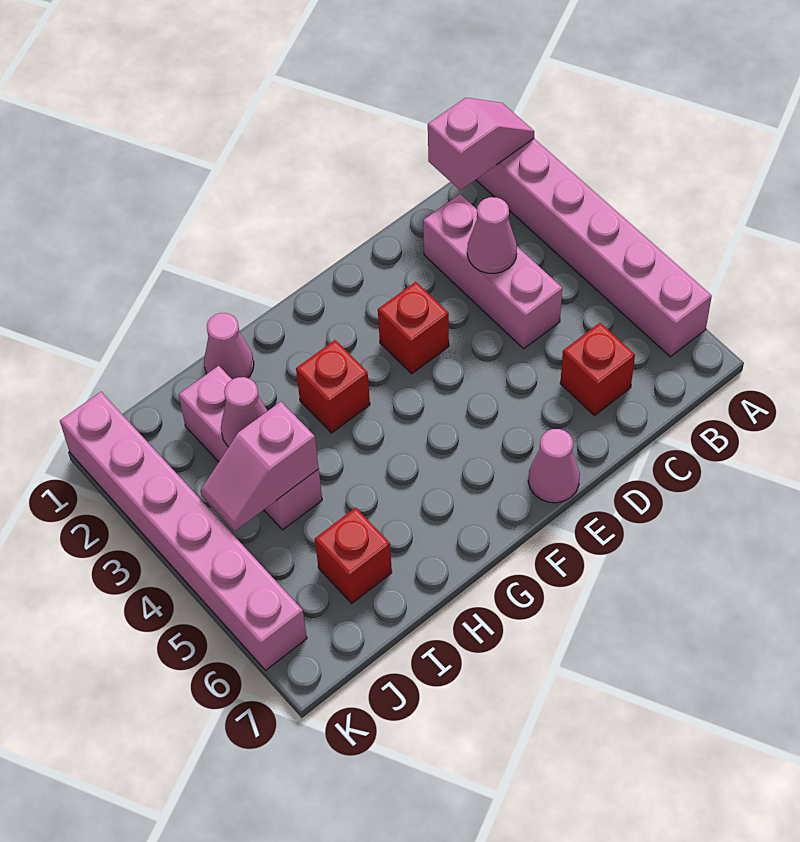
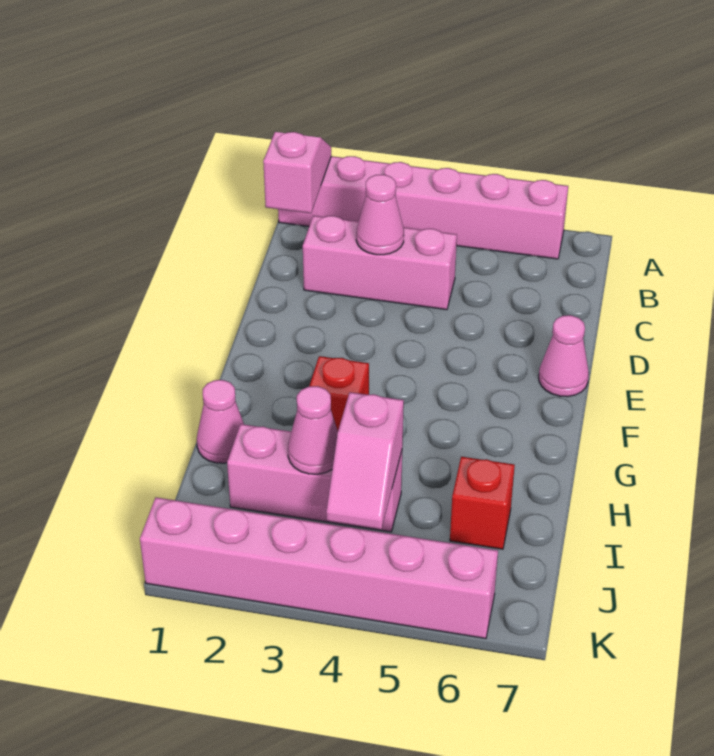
red brick C6 level 1 -> none
red brick E3 level 1 -> none

